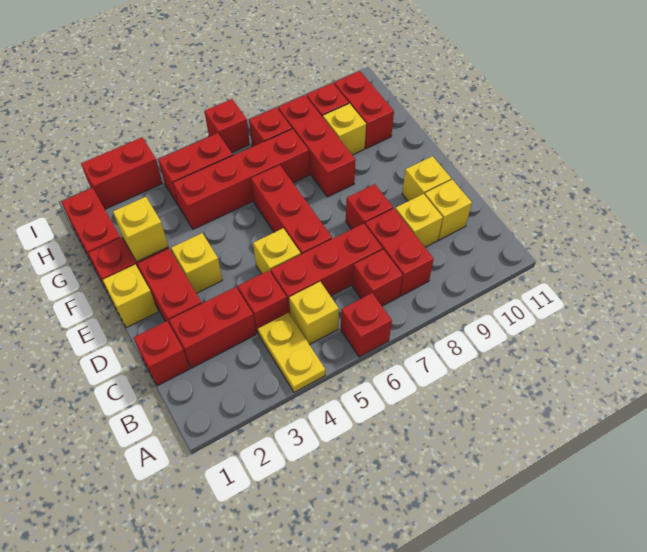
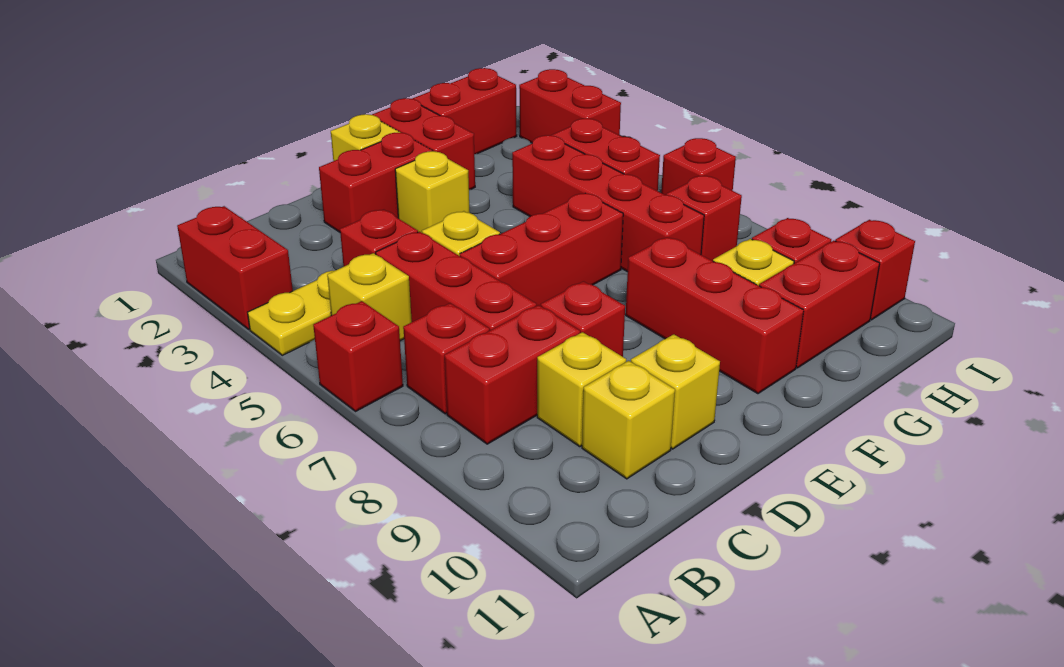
red brick C1 level 1 -> red brick I10 level 1
red brick C2:C3 level 1 -> red brick A2:A3 level 1
yellow brick F2 level 2 -> none
red brick F8:H8 level 1 -> red brick F8:F10 level 1

